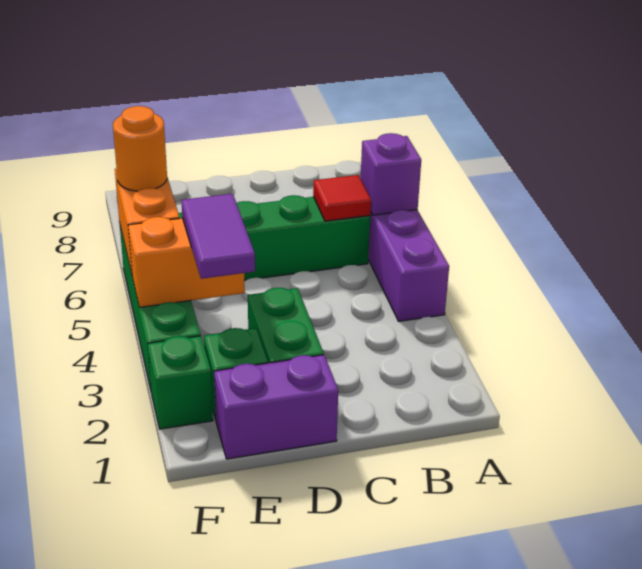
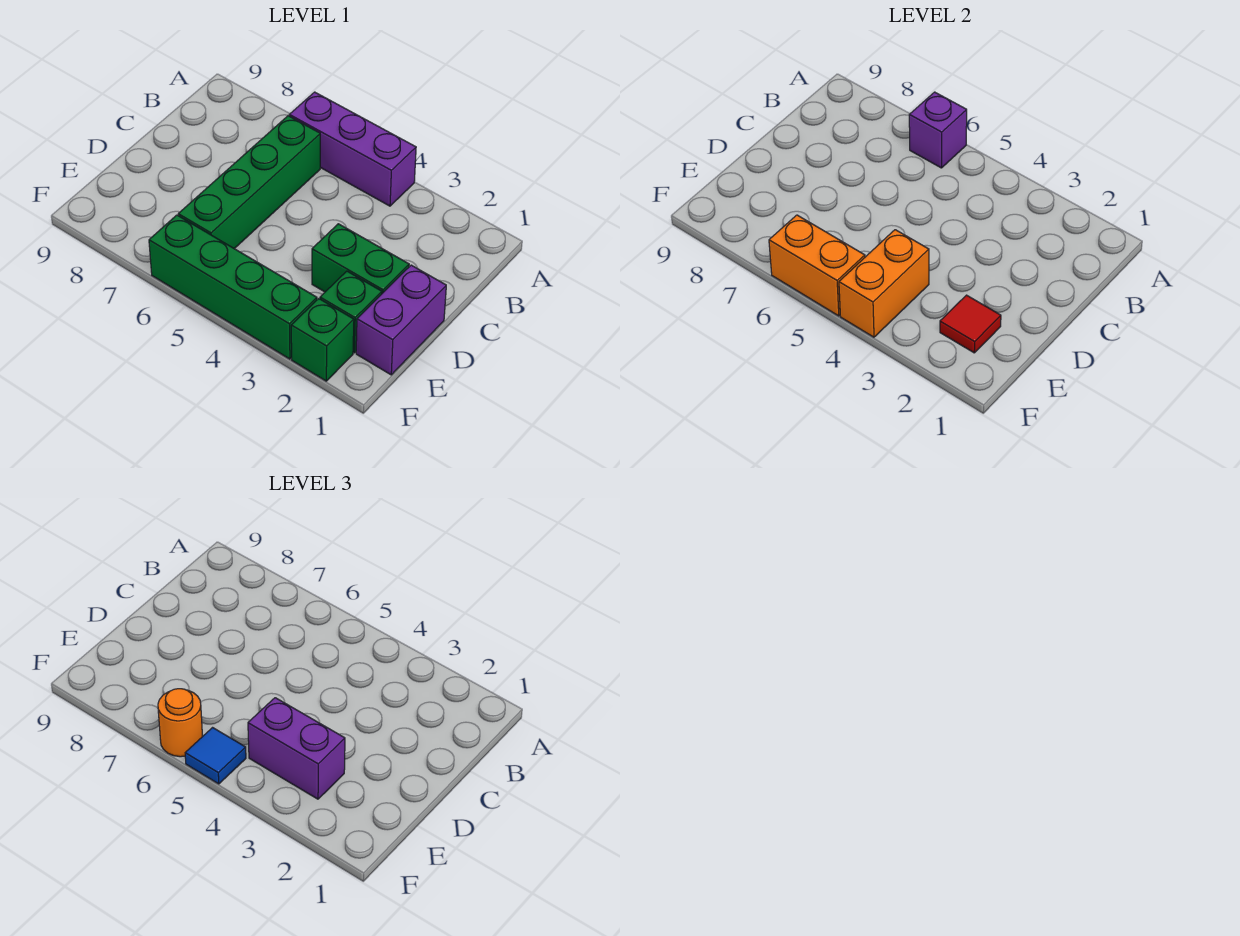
red tile B6 level 2 -> red tile E2 level 2
purple tile E3:E4 level 3 -> purple brick E3:E4 level 3
none -> blue tile F5 level 3

